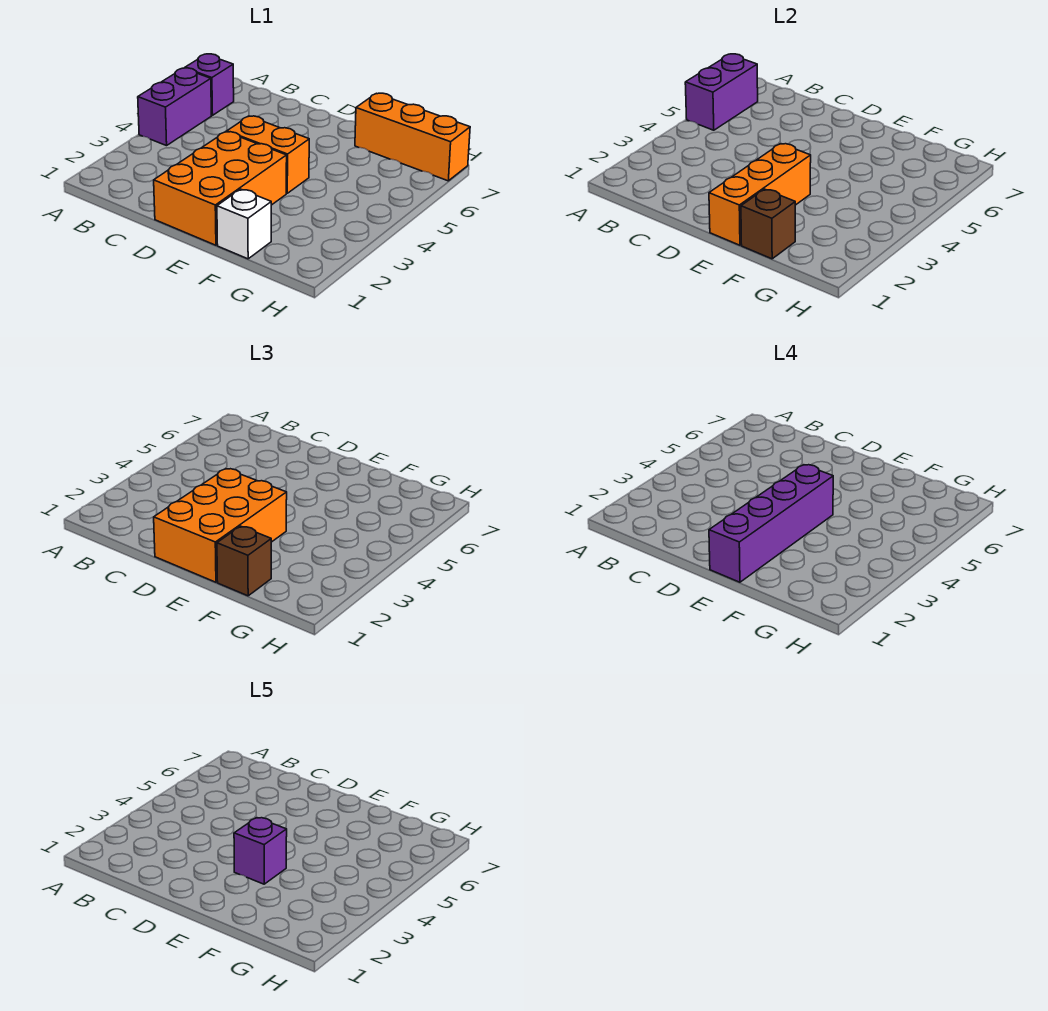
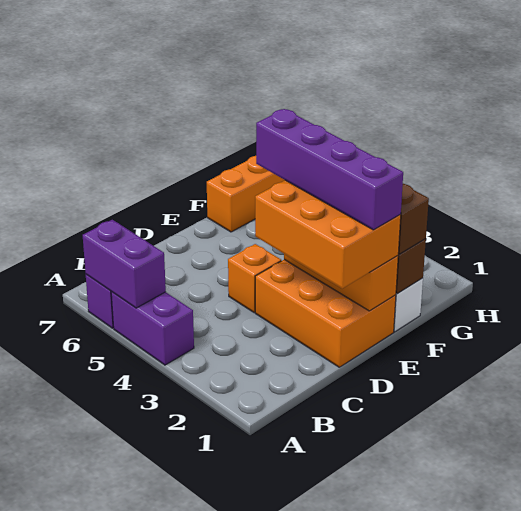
orange brick D4:E4 level 1 -> orange brick D4 level 1
purple brick E3 level 5 -> none

